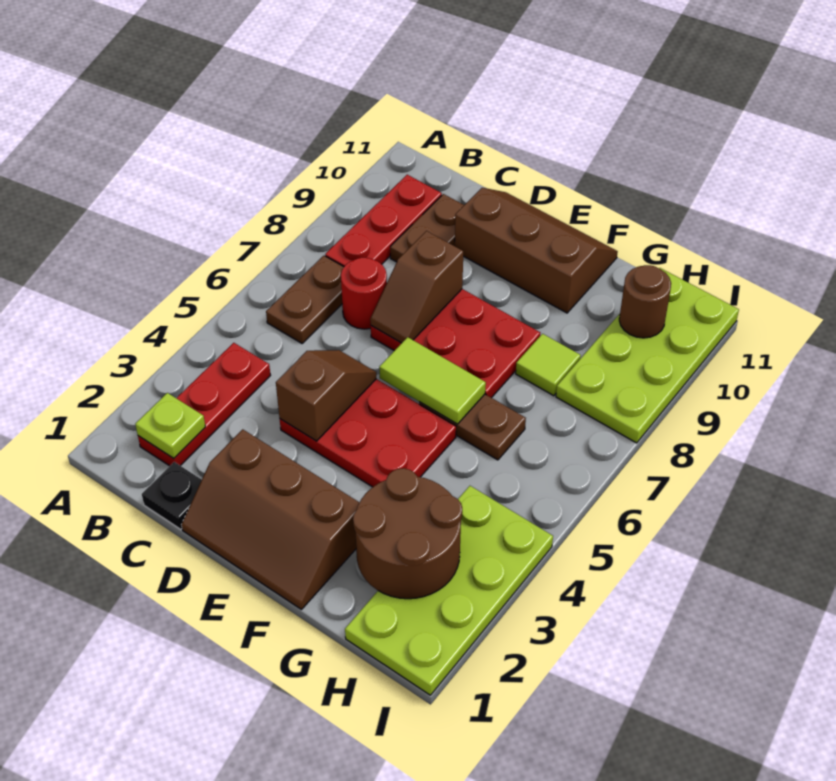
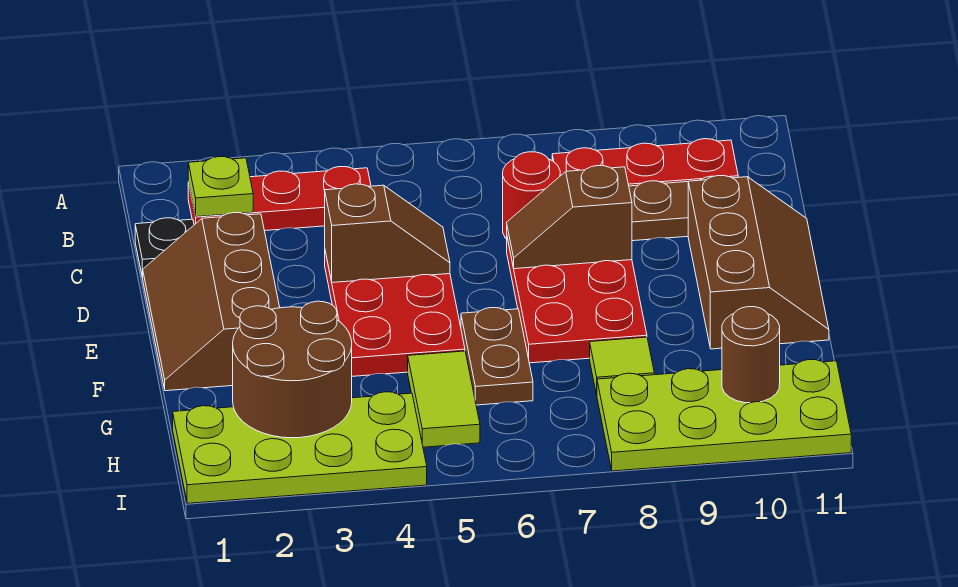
brown plate B6:B7 level 1 -> none
lime tile E6:F6 level 2 -> lime tile G5:H5 level 1

